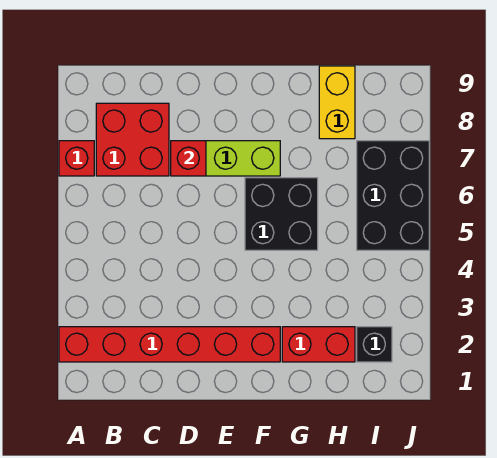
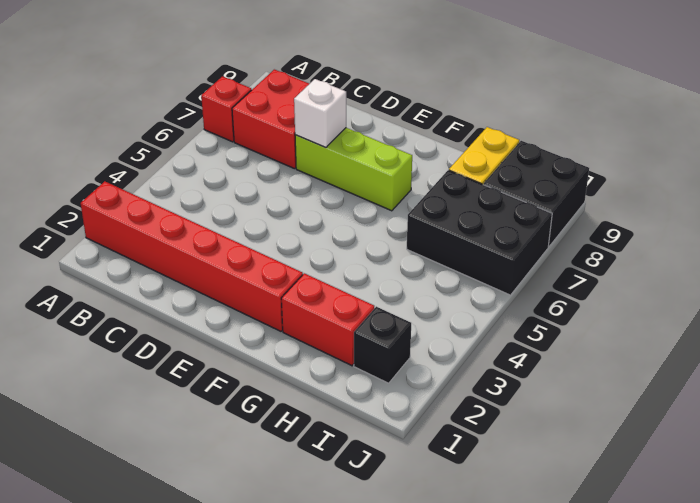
red brick D7 level 2 -> white brick D7 level 2
black brick F5:G6 level 1 -> black brick I8:J9 level 1
black brick I5:J7 level 1 -> black brick H6:J7 level 1

